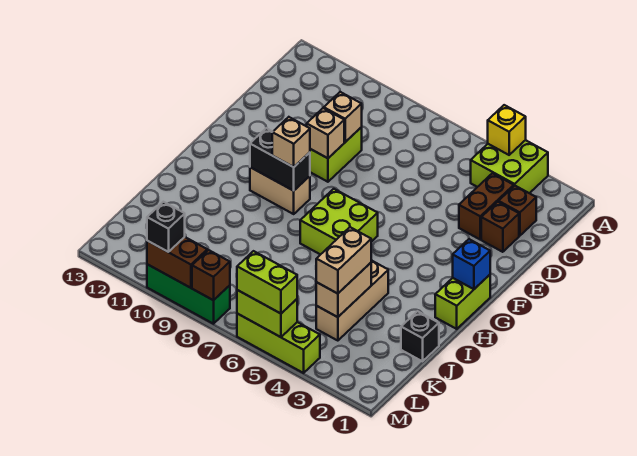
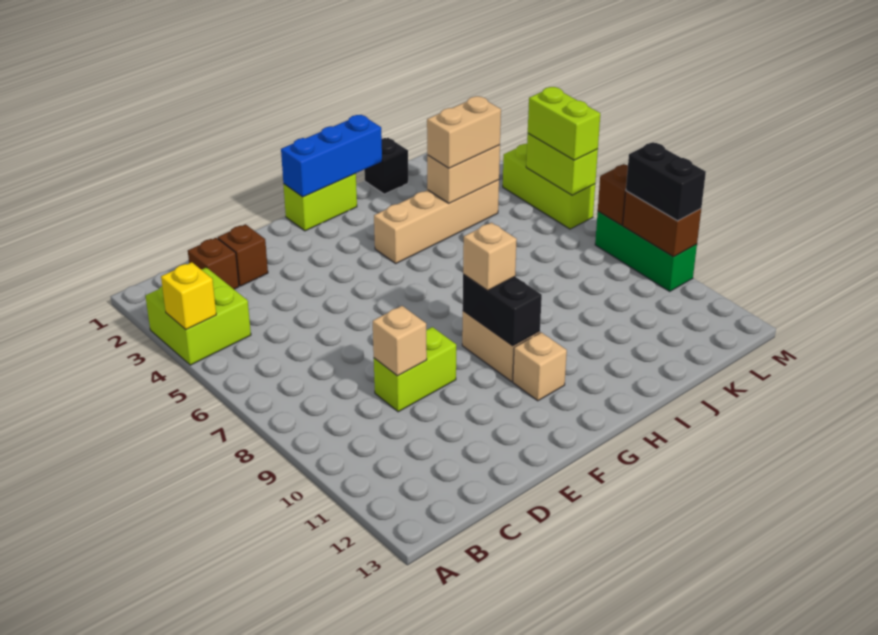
brown brick C3:D3 level 1 -> none
tan brick E9 level 2 -> tan brick G11 level 1
blue brick G1 level 2 -> blue brick G1:I1 level 2
lime brick G6:H7 level 1 -> none
tan brick I4:K4 level 1 -> tan brick H4:K4 level 1
black brick M10 level 3 -> black brick M9:M10 level 3

